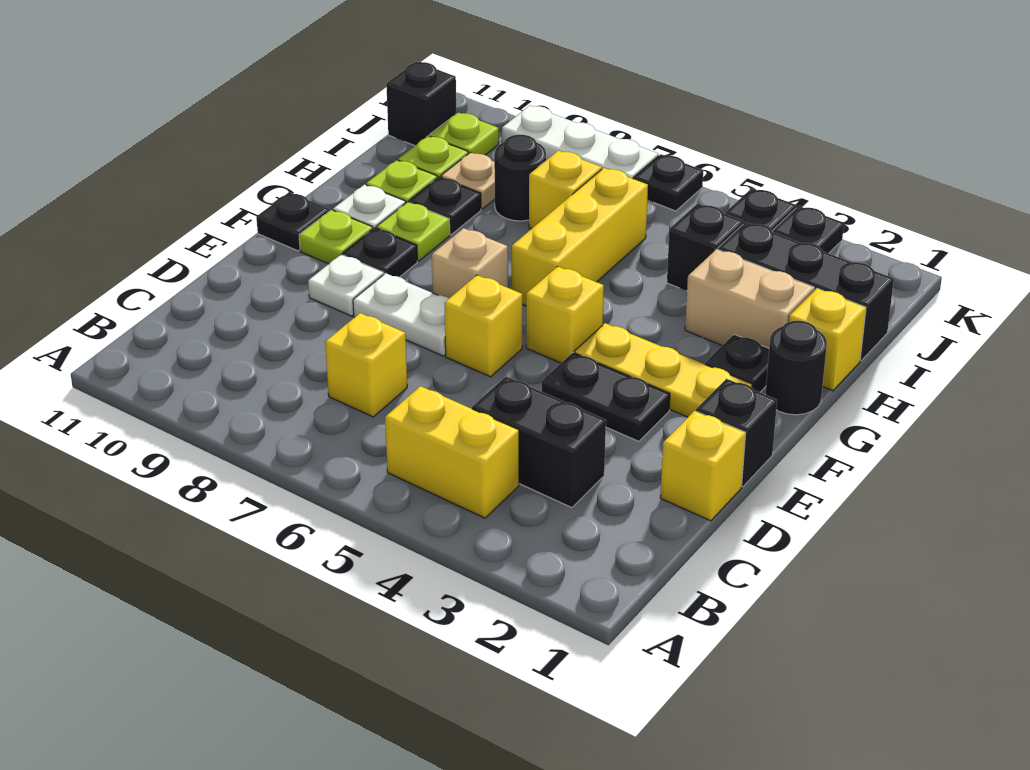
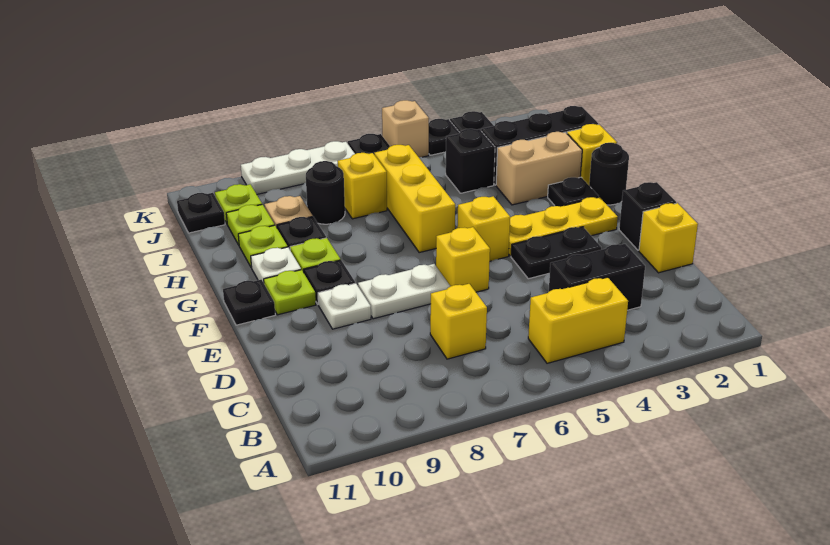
tan brick F7 level 1 -> tan brick K5 level 1
black brick J11 level 1 -> black plate J11 level 1

